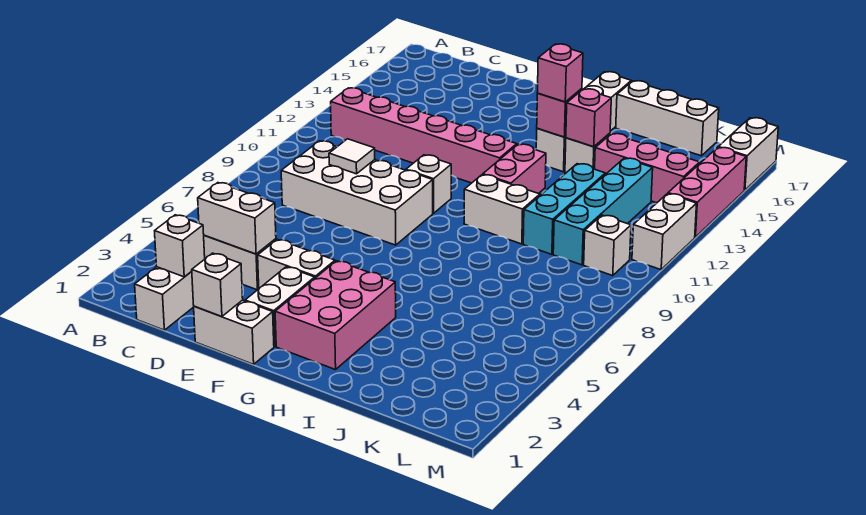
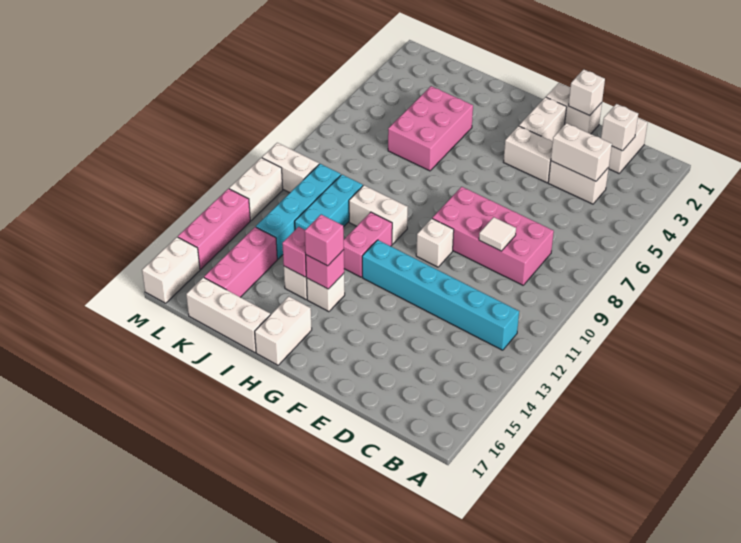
pink brick B12:G12 level 1 -> cyan brick B12:G12 level 1
white brick C8:F9 level 1 -> pink brick C8:F9 level 1
pink brick G2:H4 level 1 -> pink brick I4:J6 level 1
pink brick J14:L14 level 1 -> pink brick K14:K16 level 1
white brick L10 level 1 -> white brick L10:M10 level 1

